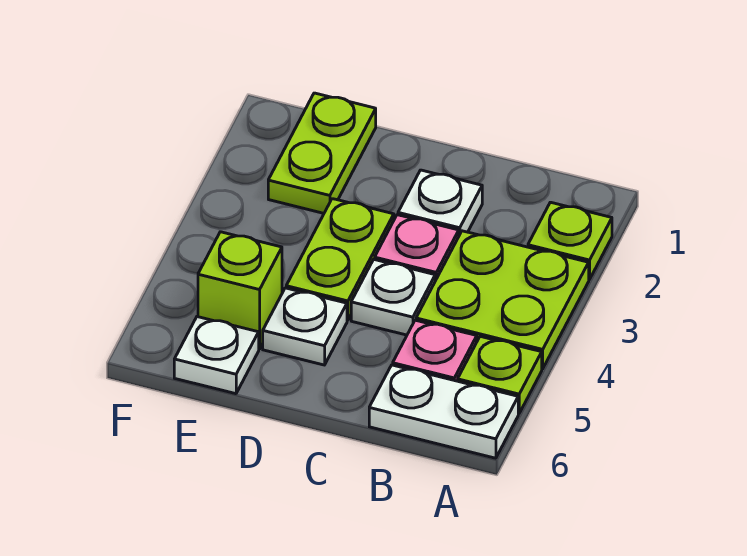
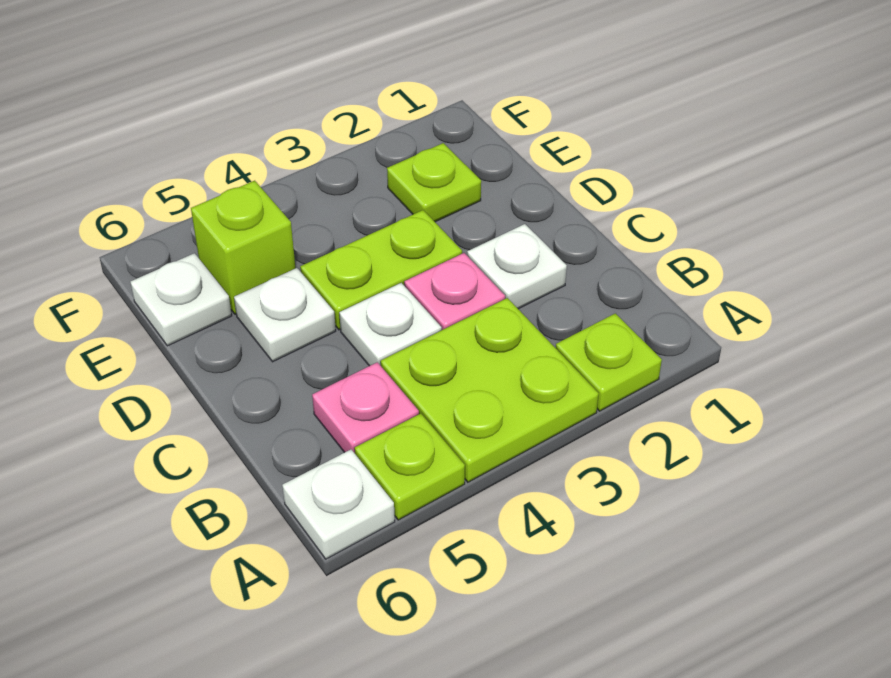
white plate A6:B6 level 1 -> white plate A6 level 1
lime plate E1:E2 level 1 -> lime plate E2 level 1

